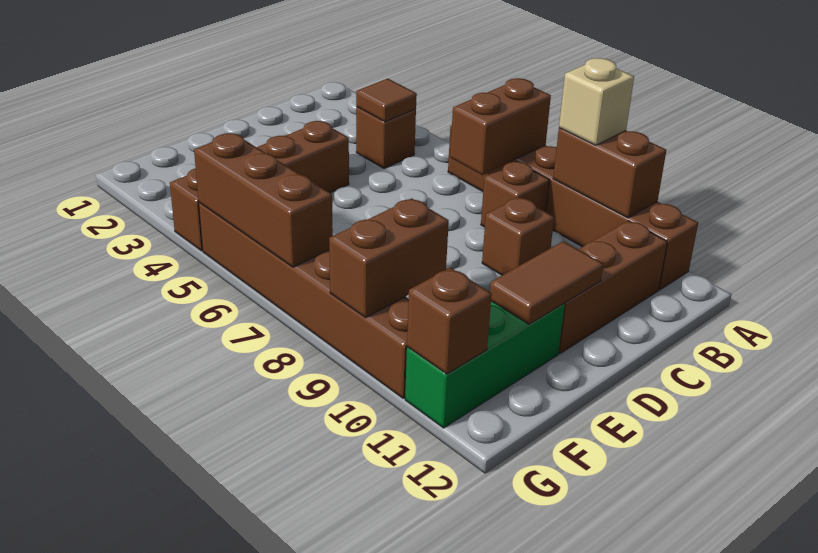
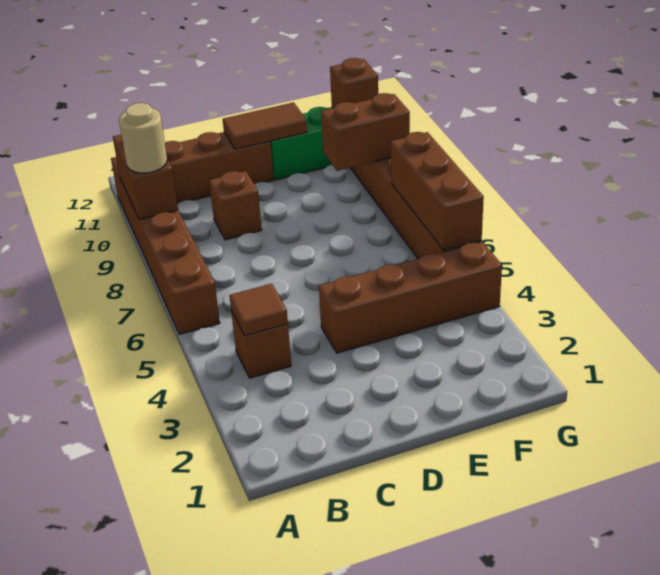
brown brick A7:B7 level 2 -> none
tan brick A9 level 3 -> tan round brick A9 level 3
brown brick B8 level 1 -> none

